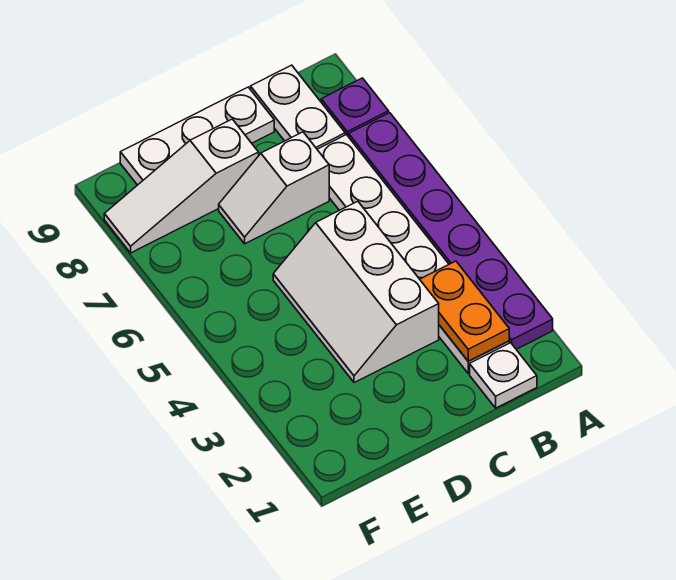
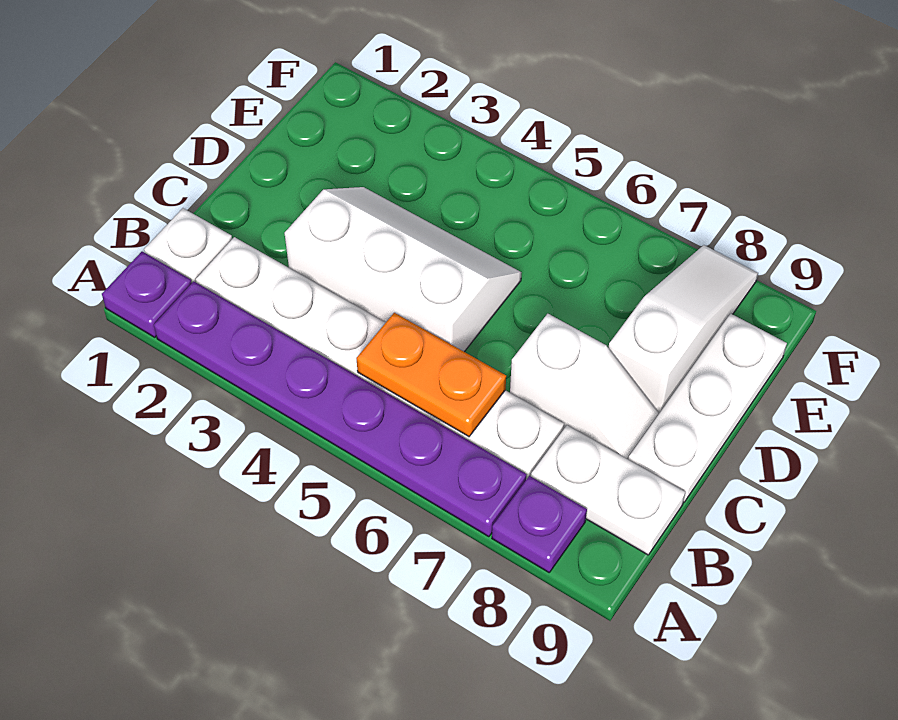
none -> purple plate A1 level 1
orange plate B2:B3 level 2 -> orange plate B5:B6 level 2
white slope C7:D7 level 1 top C -> white slope C7:C8 level 1 top 7

